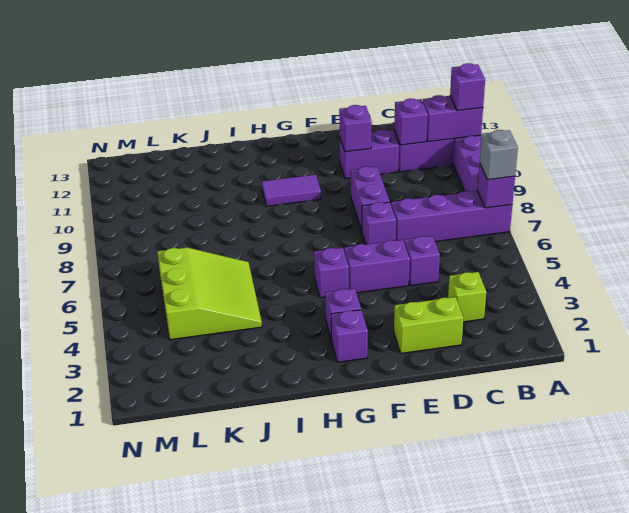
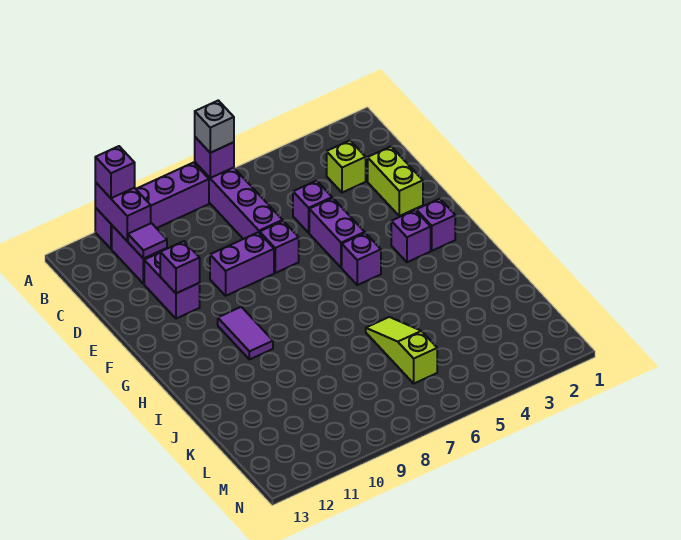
purple brick C11 level 2 -> purple tile C11 level 2
lime slope J4:L6 level 1 top L -> lime slope J6:L6 level 1 top L

